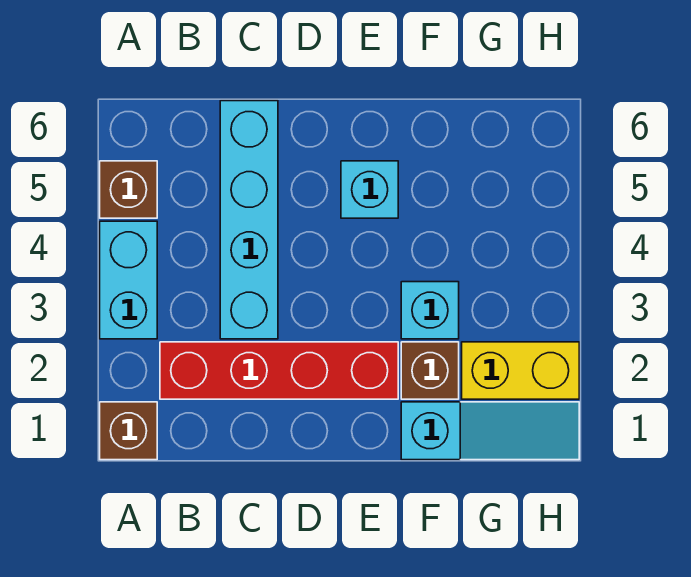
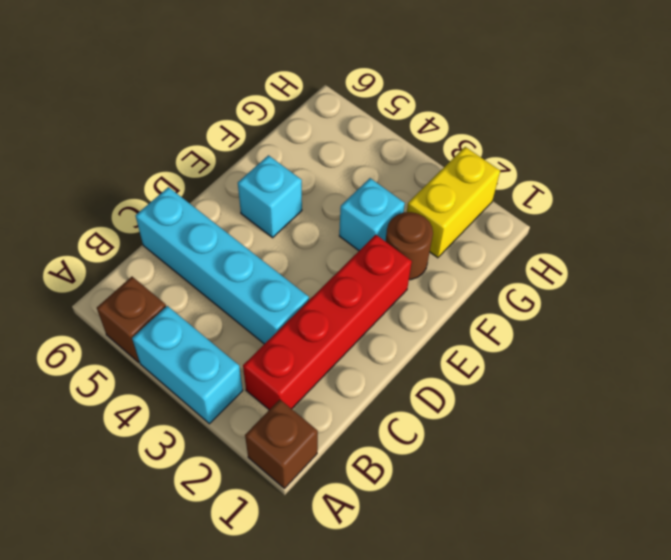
cyan slope F1:H1 level 1 top F -> none
brown brick F2 level 1 -> brown round brick F2 level 1

